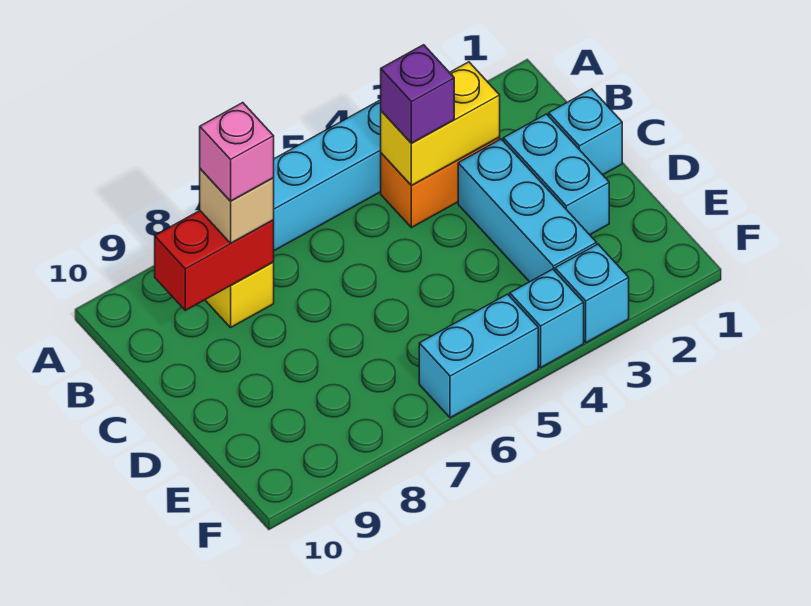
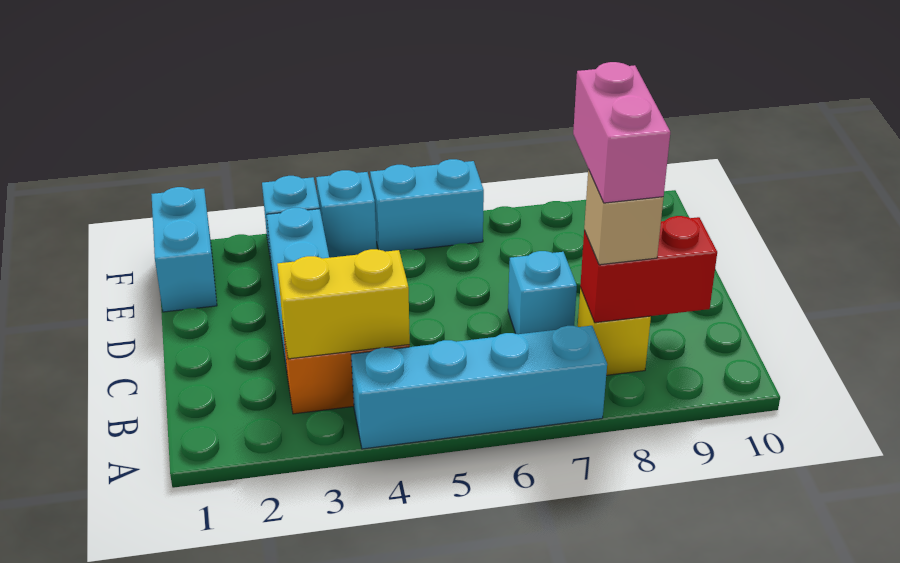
purple brick B4 level 3 -> none
pink brick B8 level 4 -> pink brick B8:C8 level 4
cyan brick C1 level 1 -> cyan brick C7 level 1
cyan brick C2:D2 level 1 -> cyan brick E1:F1 level 1

